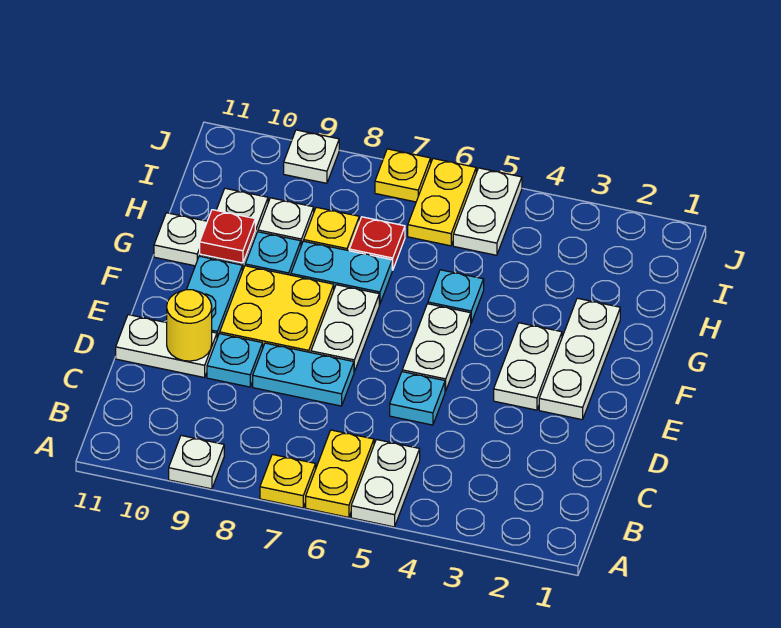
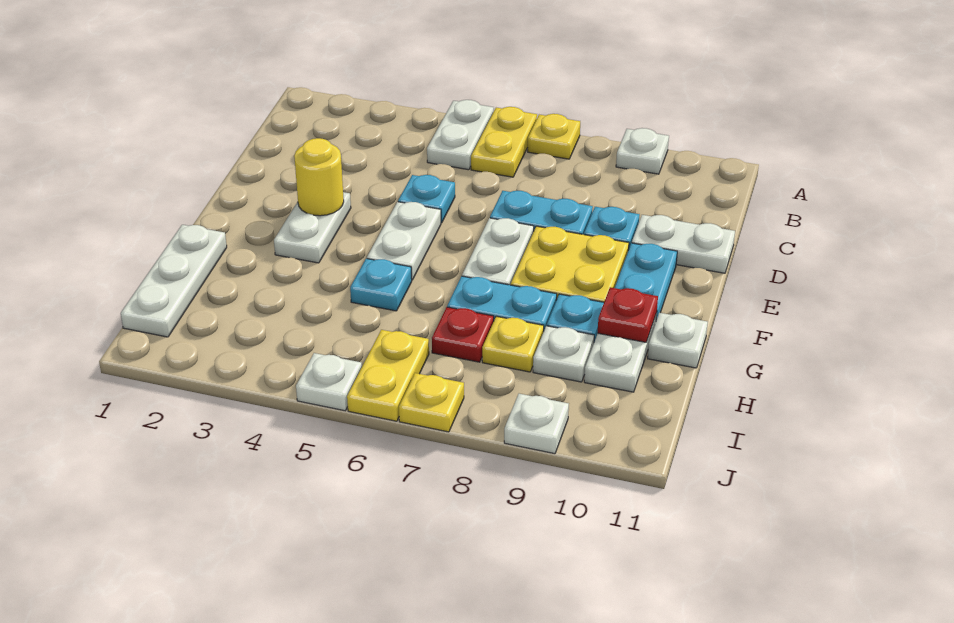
yellow round brick D10 level 2 -> yellow round brick E3 level 2
white plate E2:G2 level 1 -> white plate G1:I1 level 1
white plate I5:J5 level 1 -> white plate J5 level 1

